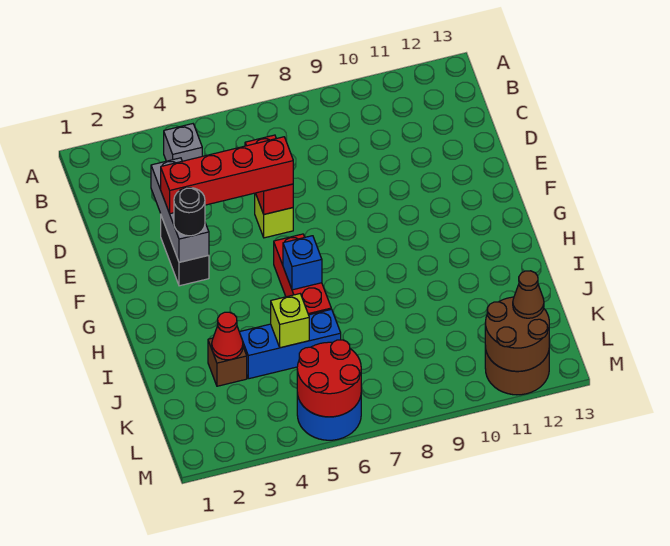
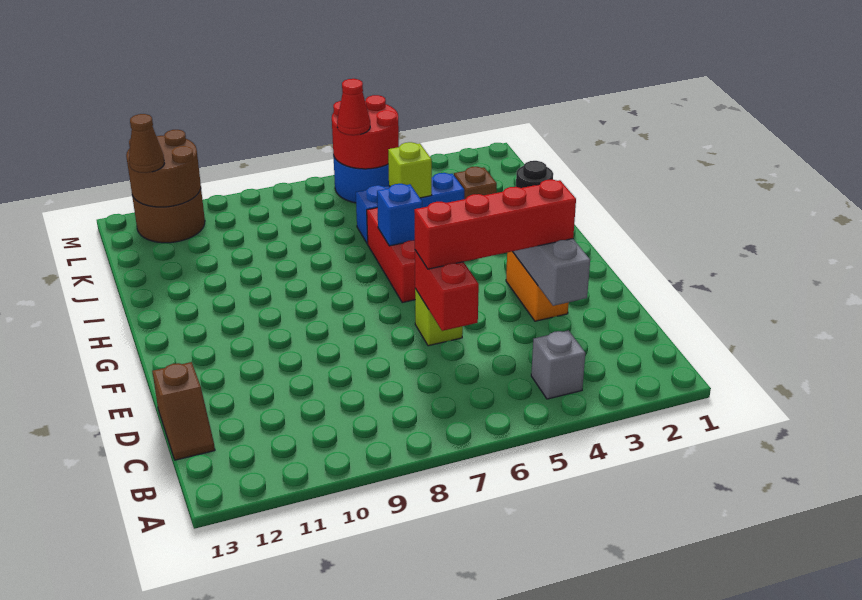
none -> brown slope C13:D13 level 1 top D
black brick E3:F3 level 1 -> orange brick E3:F3 level 1
red cone J3 level 2 -> red cone L6 level 3

